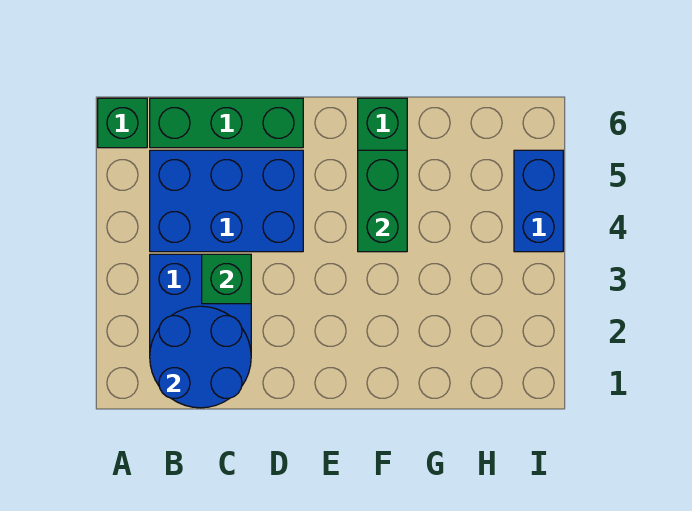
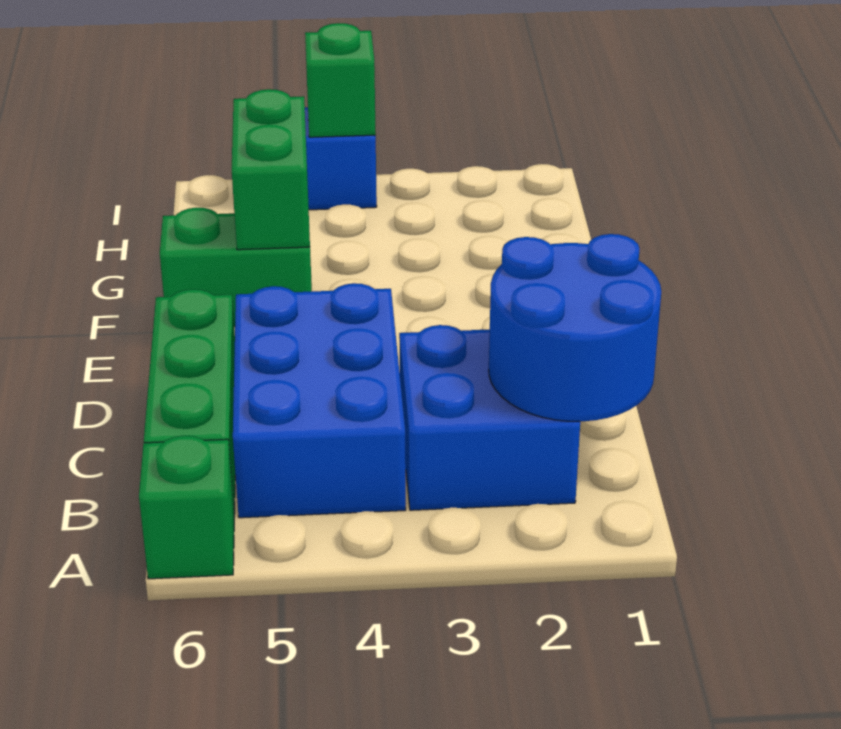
green brick C3 level 2 -> green brick I4 level 2
green brick F4:F5 level 2 -> green brick F5:G5 level 2

